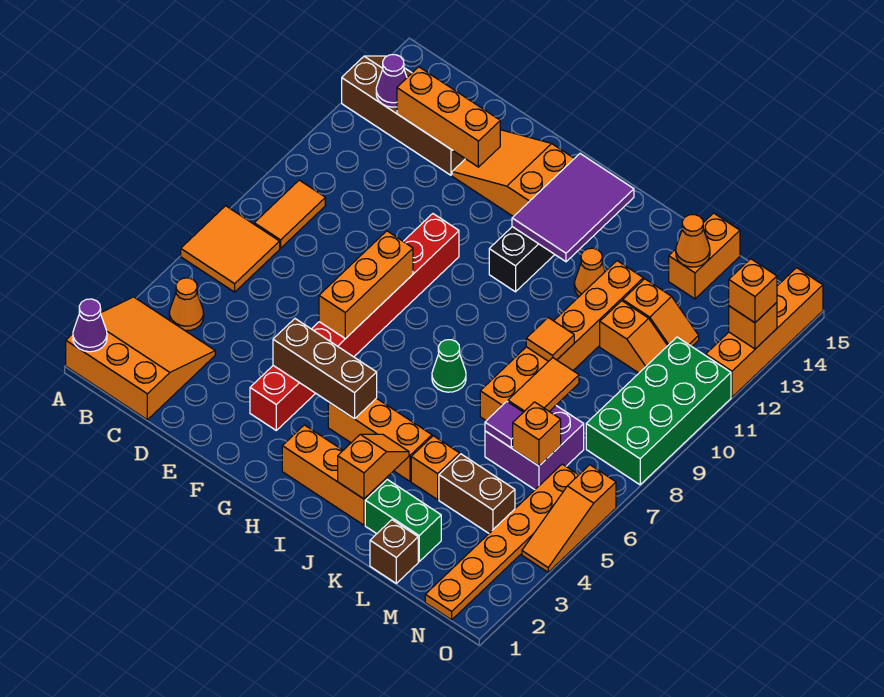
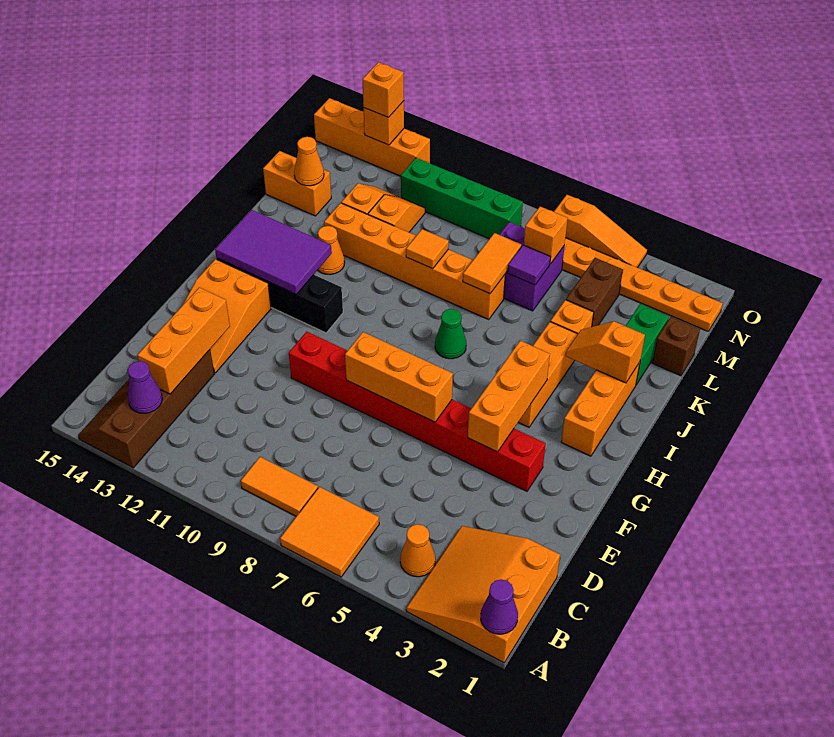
brown brick F4:H4 level 2 -> orange brick F4:H4 level 2
orange tile L7:L8 level 2 -> orange tile K7:L7 level 2
green brick N8:O11 level 1 -> green brick N8:N11 level 1

